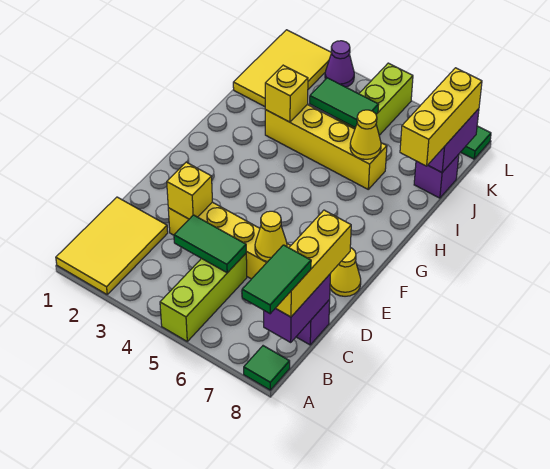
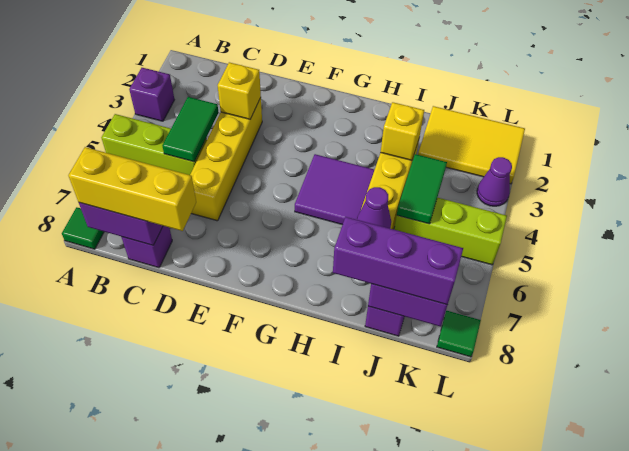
yellow tile A1:C2 level 1 -> none
none -> purple brick A3 level 1
green tile A8:B8 level 4 -> none
yellow cone D6 level 2 -> none
yellow cone E8 level 1 -> none
none -> purple tile G4:H5 level 1
yellow cone I6 level 2 -> purple cone I6 level 2
yellow brick I8:K8 level 3 -> purple brick I8:K8 level 3

